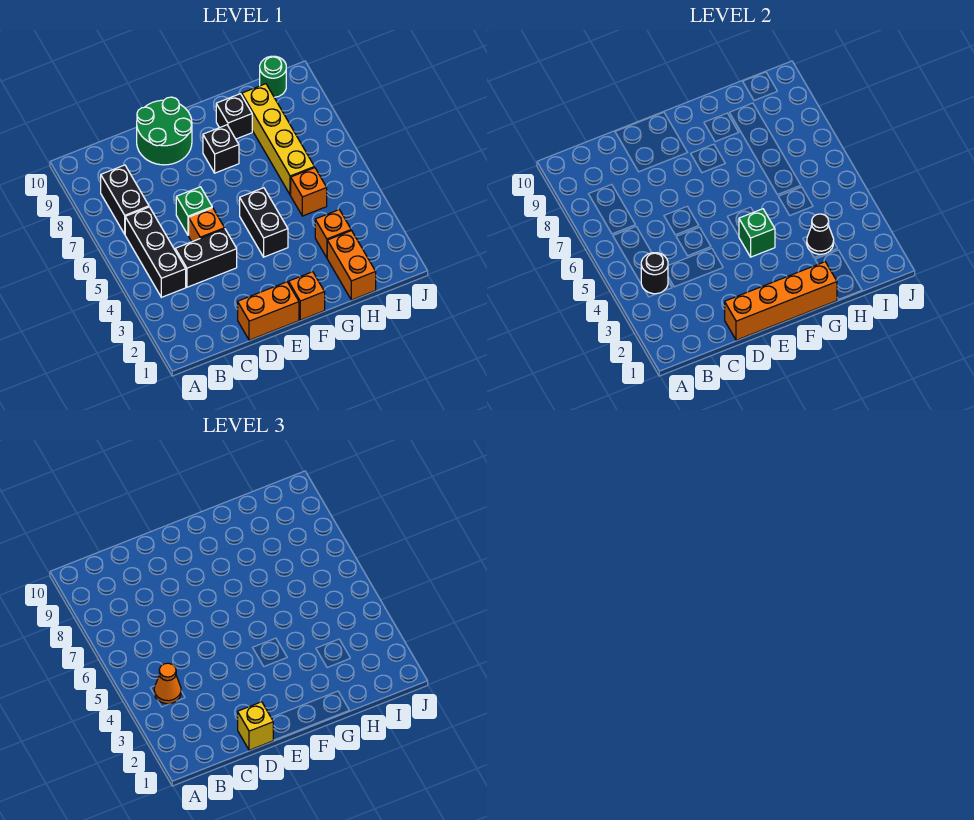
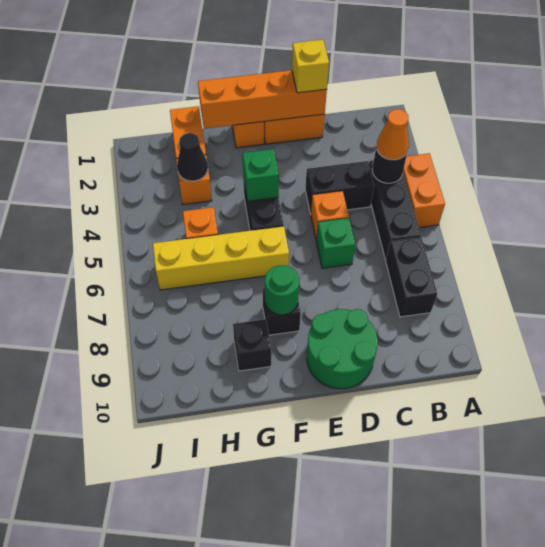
none -> orange brick A4:A5 level 1
yellow brick H6:H9 level 1 -> yellow brick F6:I6 level 1
green round brick I10 level 1 -> green round brick F8 level 2

